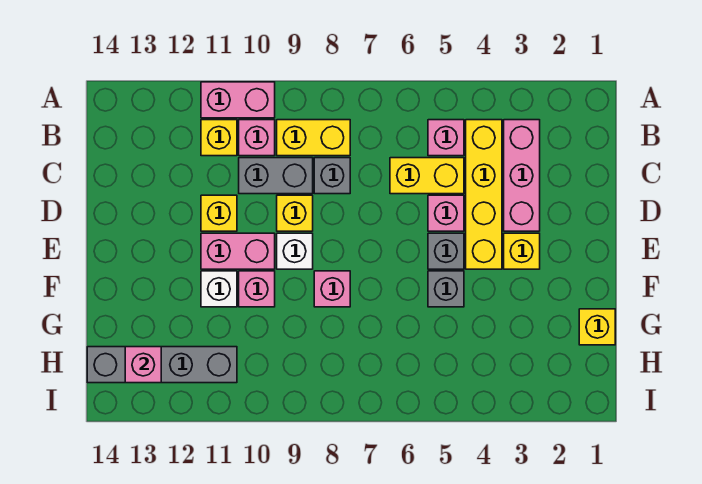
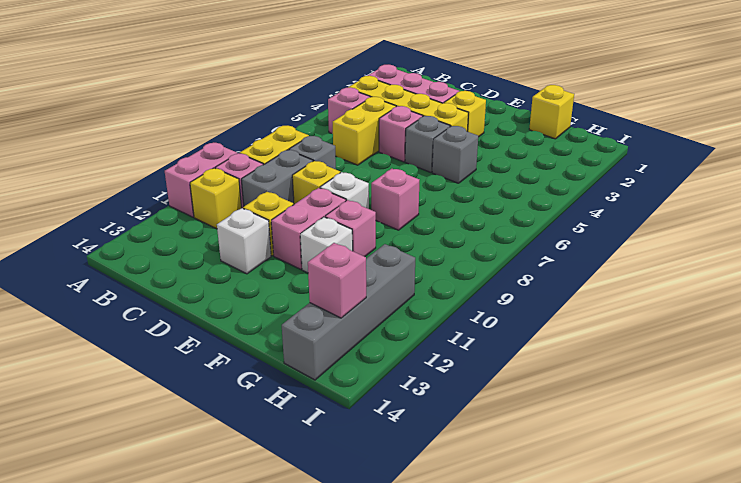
none -> white brick D12 level 1

